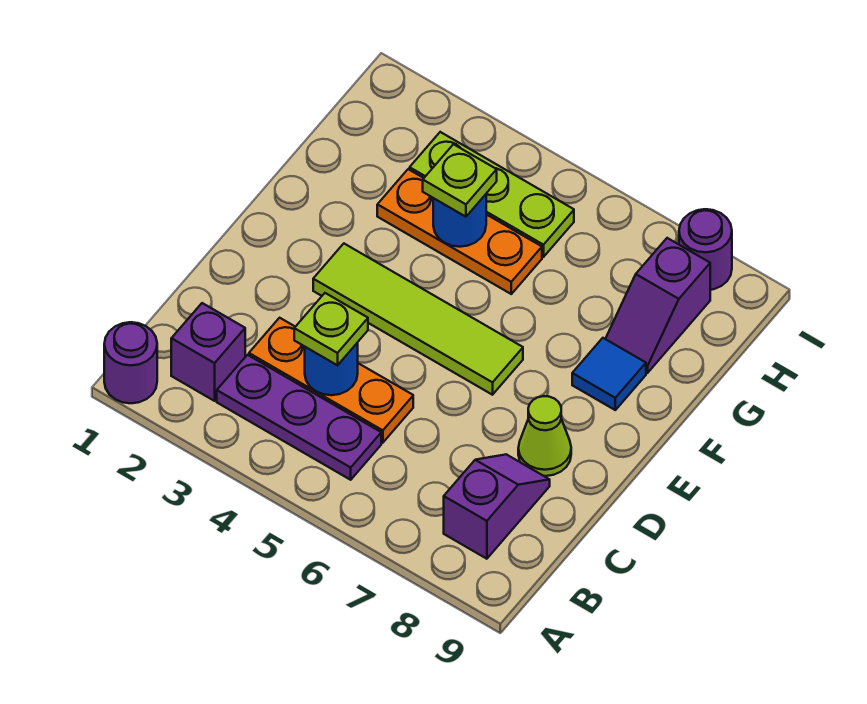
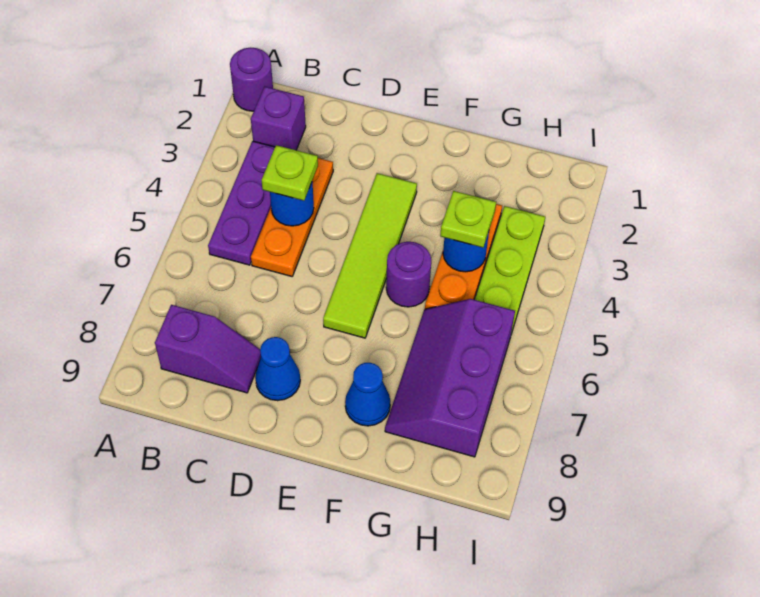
lime cone D8 level 1 -> blue cone D8 level 1
blue tile F8 level 1 -> blue cone F8 level 1
purple slope G8:H8 level 1 top H -> purple slope G6:H8 level 1 top H
purple round brick I8 level 1 -> purple round brick F5 level 1

